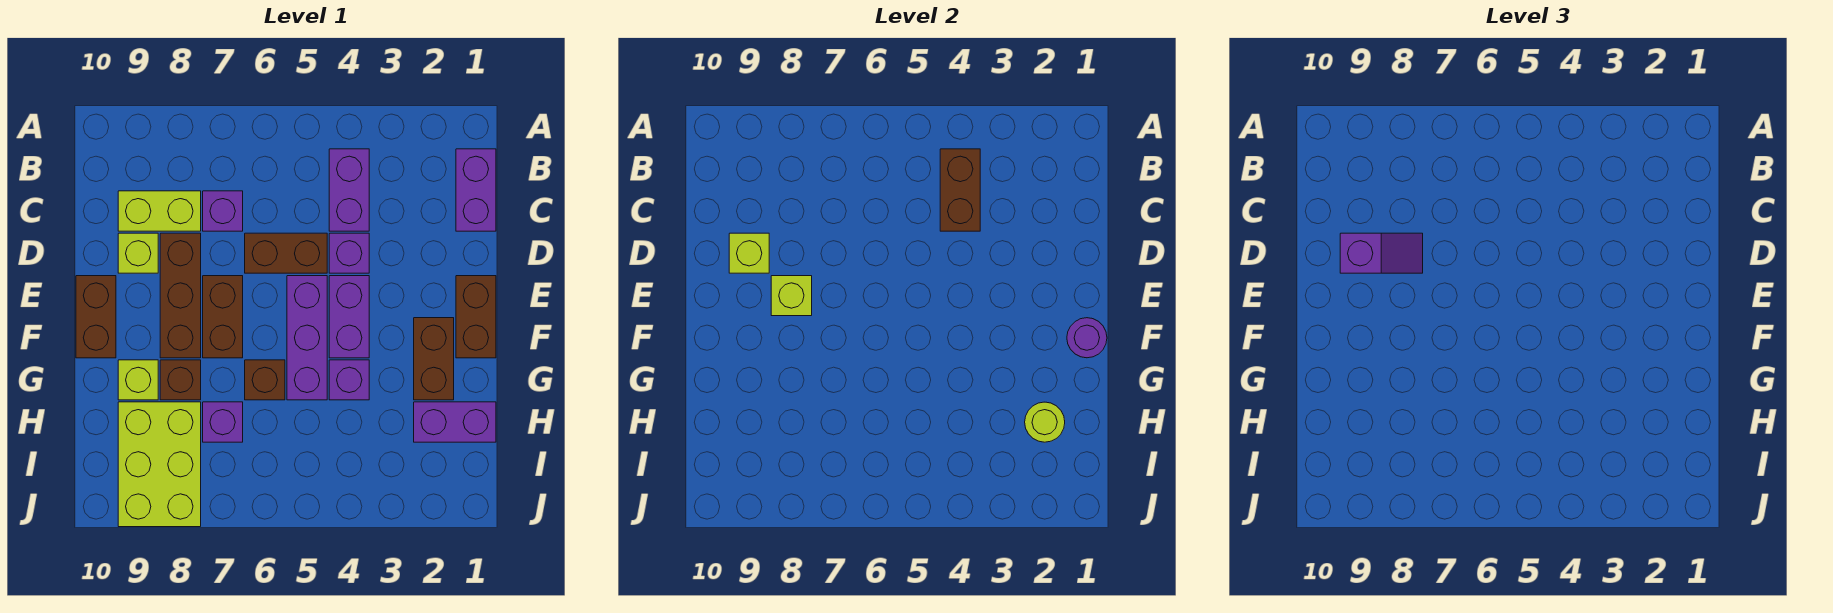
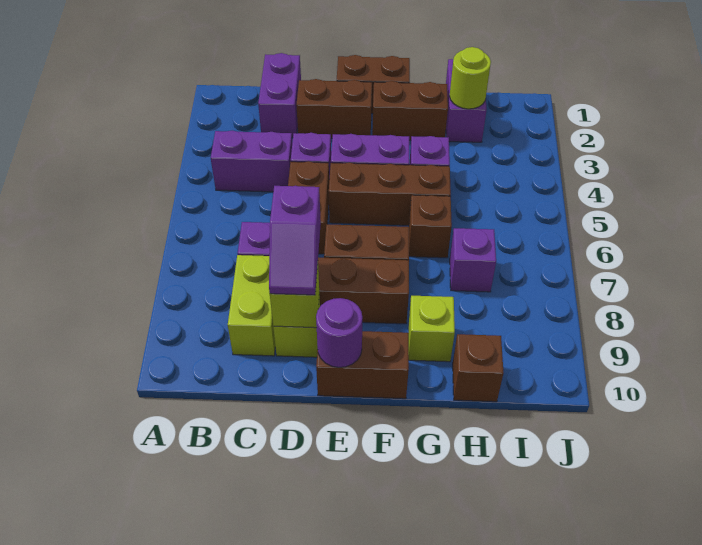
purple brick B1:C1 level 1 -> purple brick C1:C2 level 1
brown brick B4:C4 level 2 -> brown brick D2:E2 level 1
purple slope D8:D9 level 3 top 9 -> purple slope D8:D9 level 3 top 8
purple brick E5:G5 level 1 -> brown brick E5:G5 level 1
lime brick E8 level 2 -> none
purple round brick F1 level 2 -> purple round brick E10 level 2
brown brick G8 level 1 -> brown brick H10 level 1
lime brick H8:J9 level 1 -> none

